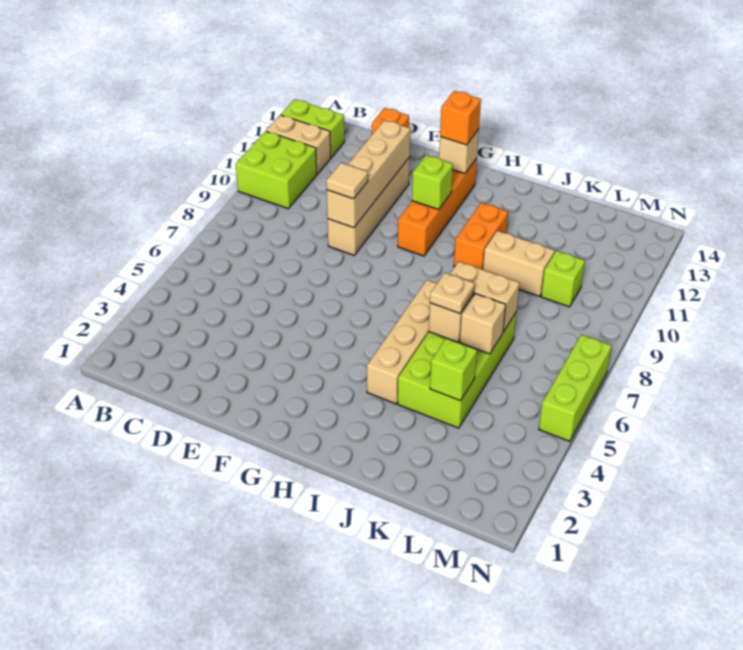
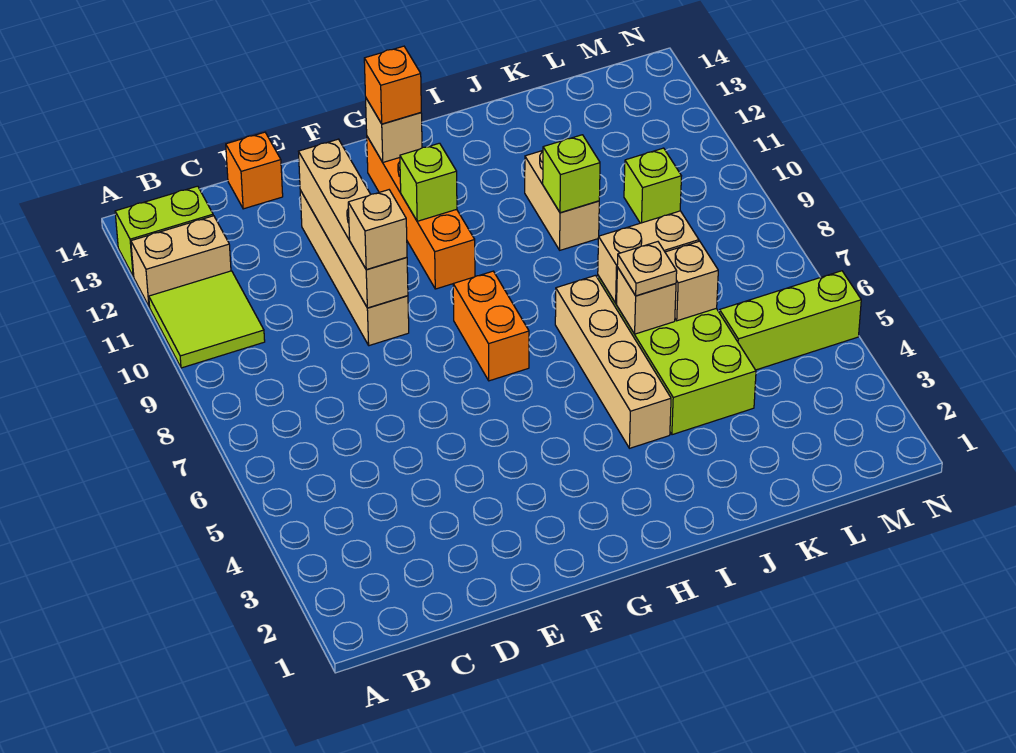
lime brick A10:B11 level 1 -> lime tile A10:B11 level 1
tan tile E9 level 3 -> tan brick E9 level 3
orange brick I10:I11 level 1 -> orange brick G7:G8 level 1
tan brick J10:K10 level 1 -> tan brick J10:J11 level 1
lime brick K4 level 2 -> lime brick J10 level 2
lime brick N5:N7 level 1 -> lime brick L5:N5 level 1

